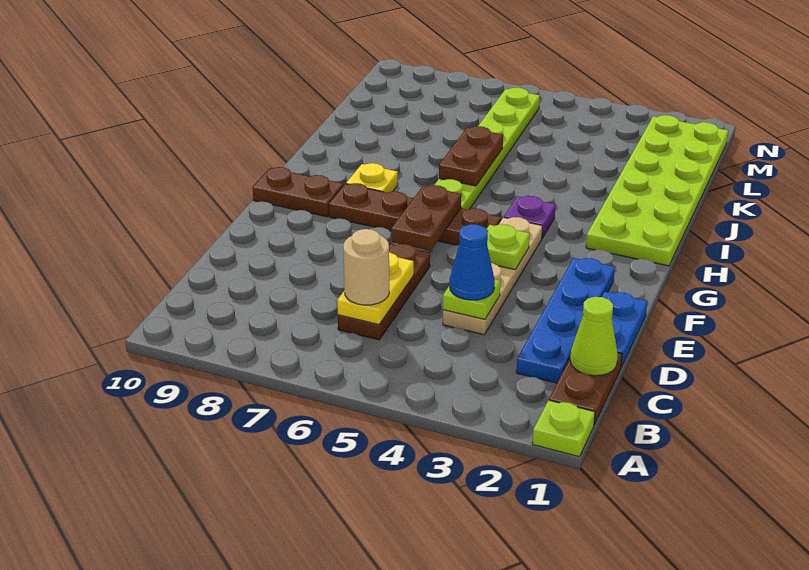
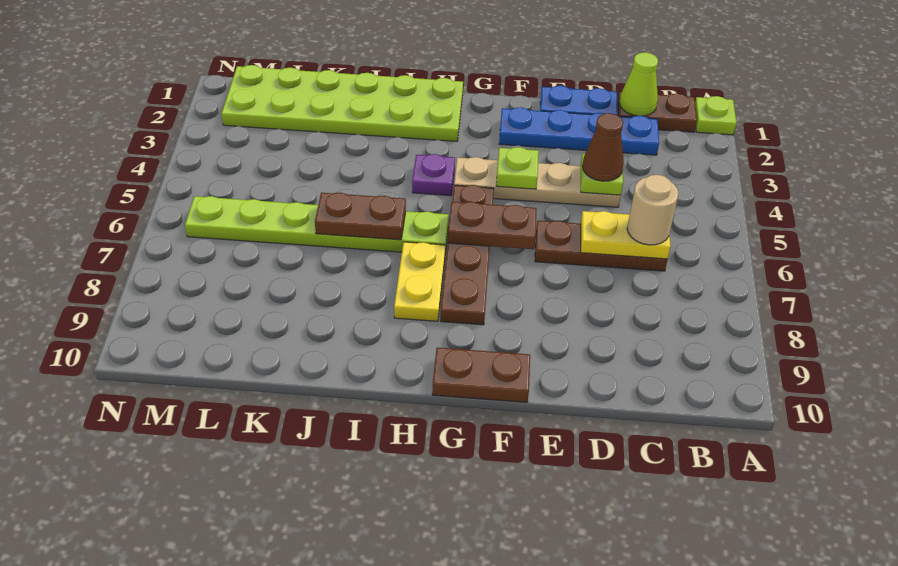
blue cone D4 level 3 -> brown cone D4 level 3
brown plate G9:G10 level 1 -> brown plate F10:G10 level 1
yellow plate H8 level 1 -> yellow plate H7:H8 level 1

